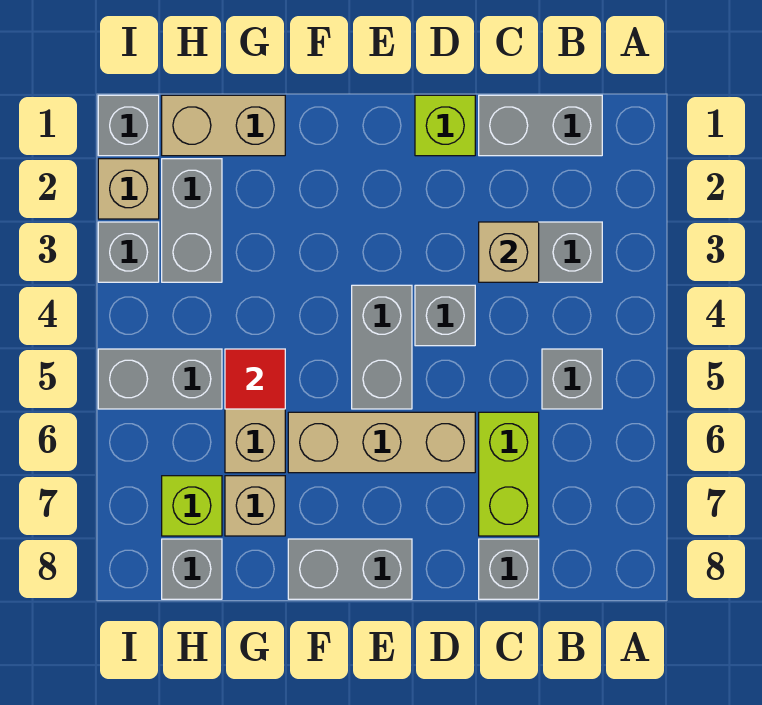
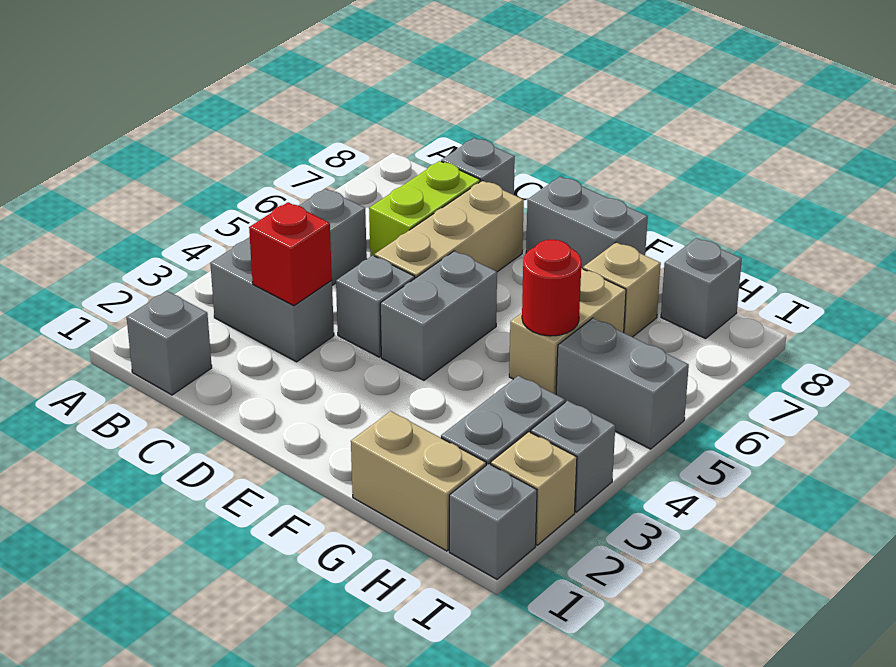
grey brick B1:C1 level 1 -> grey brick B1 level 1
tan brick C3 level 2 -> red brick C3 level 2
lime brick D1 level 1 -> none
tan brick D6:F6 level 1 -> tan brick D5:D7 level 1
red tile G5 level 2 -> red round brick G5 level 2
lime brick H7 level 1 -> none

